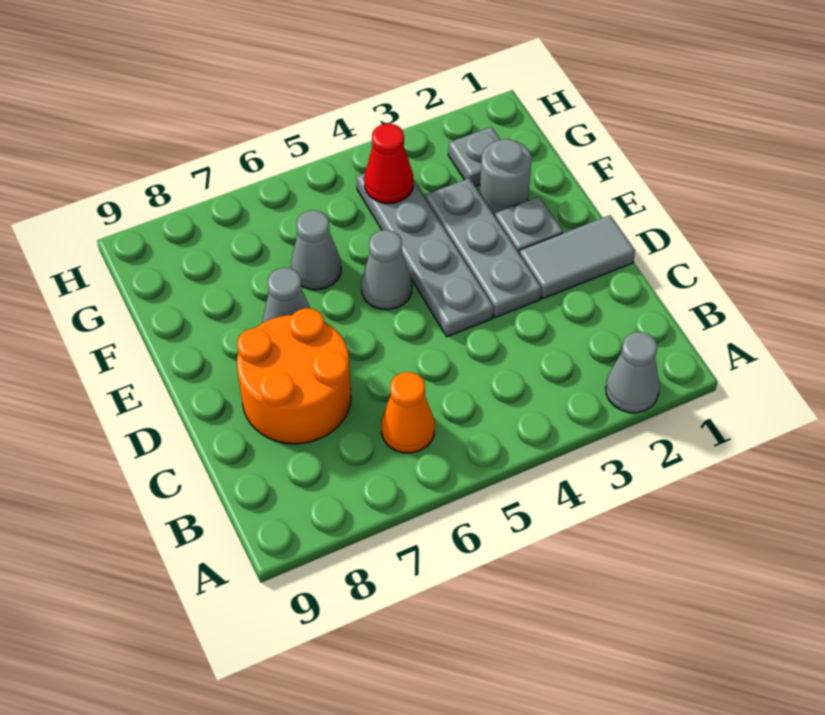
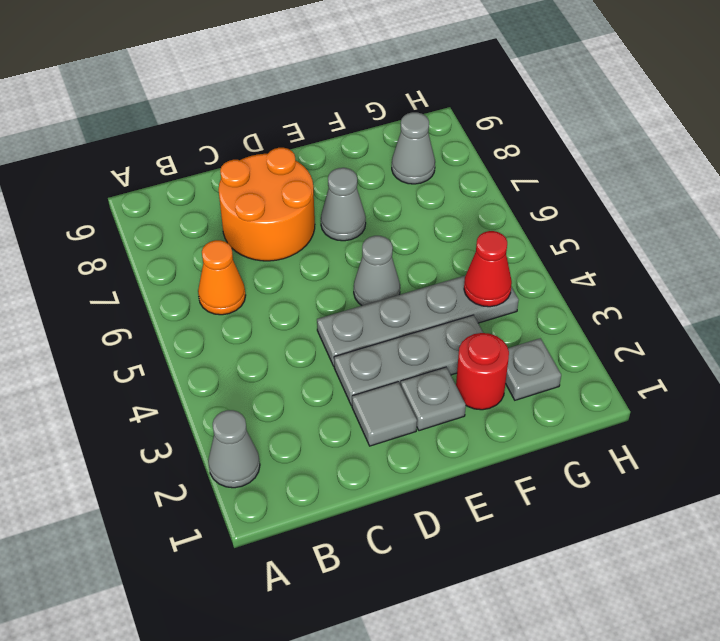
grey tile D1:D2 level 1 -> grey tile D2 level 1
grey round brick F2 level 1 -> red round brick F2 level 1
grey cone F6 level 1 -> grey cone G8 level 1

